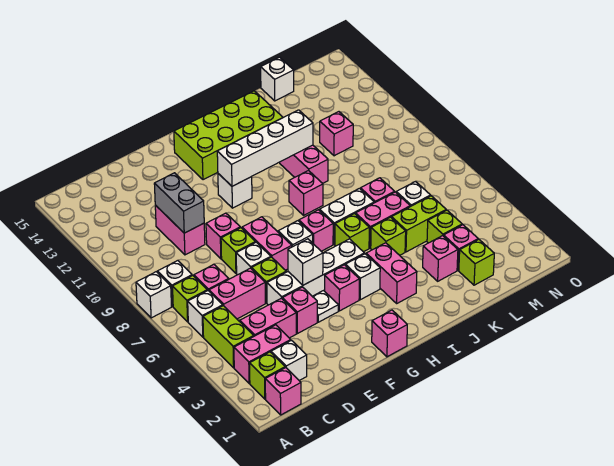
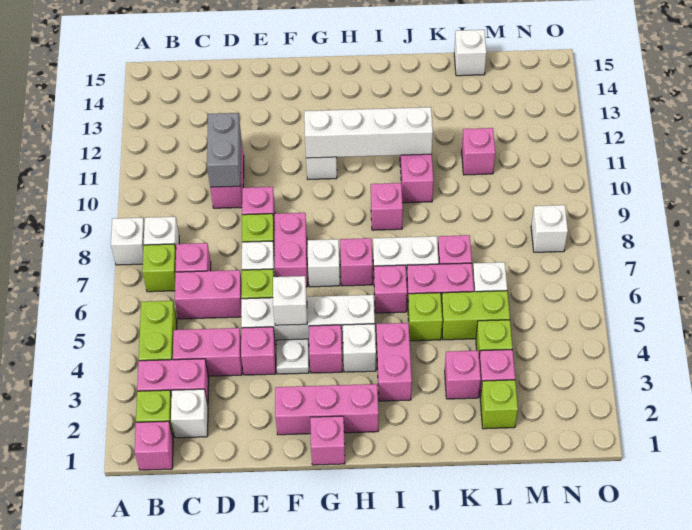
white brick B6 level 1 -> white brick N8 level 1
none -> pink brick F2:H2 level 1
lime brick G13:J14 level 1 -> none
lime brick I6 level 1 -> pink brick I6 level 1

